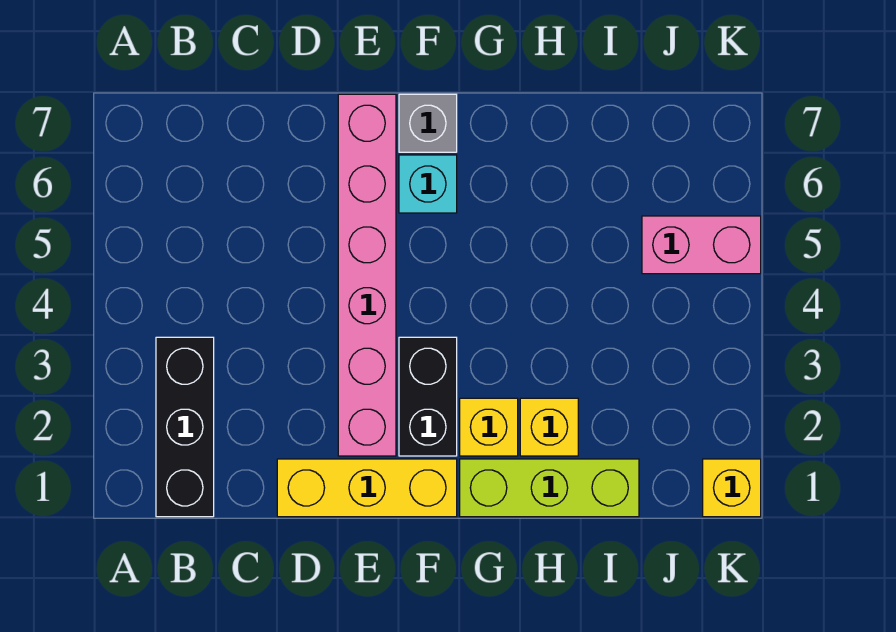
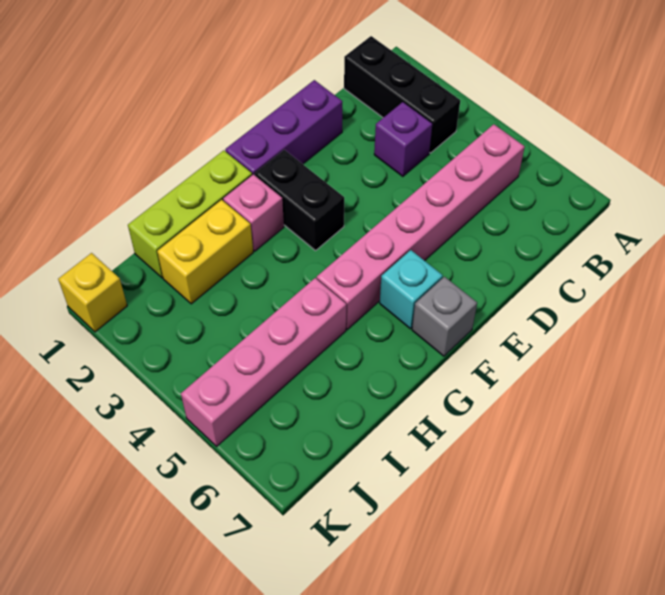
none -> purple brick C3 level 1
yellow brick D1:F1 level 1 -> purple brick D1:F1 level 1
pink brick E2:E7 level 1 -> pink brick B5:G5 level 1
yellow brick G2 level 1 -> pink brick G2 level 1
yellow brick H2 level 1 -> yellow brick H2:I2 level 1
pink brick J5:K5 level 1 -> pink brick H5:K5 level 1

